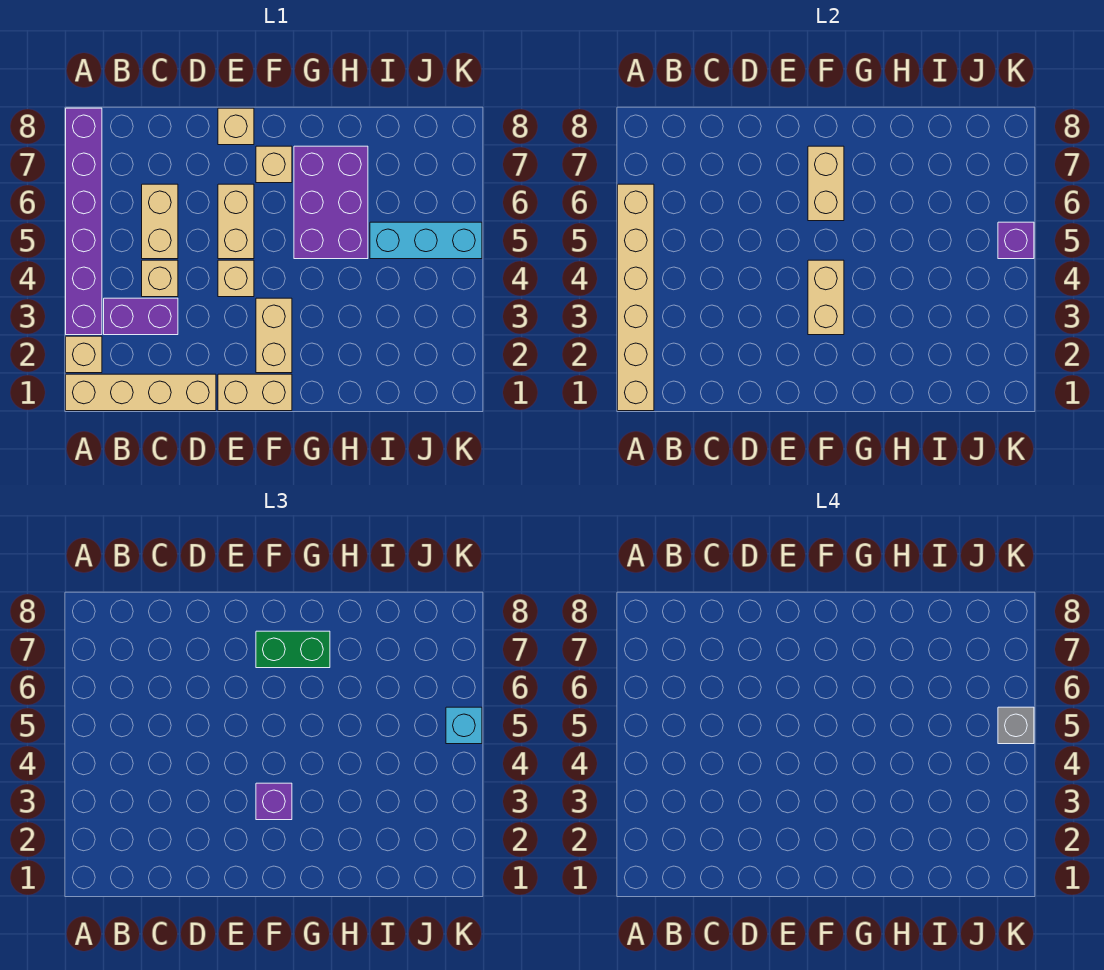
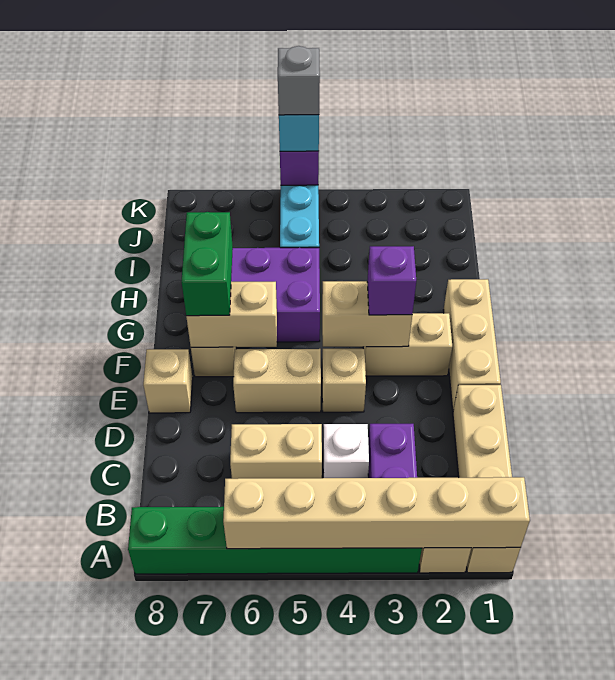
purple brick A3:A8 level 1 -> green brick A3:A8 level 1
tan brick C4 level 1 -> white brick C4 level 1
tan brick E1:F1 level 1 -> tan brick E1:G1 level 1

